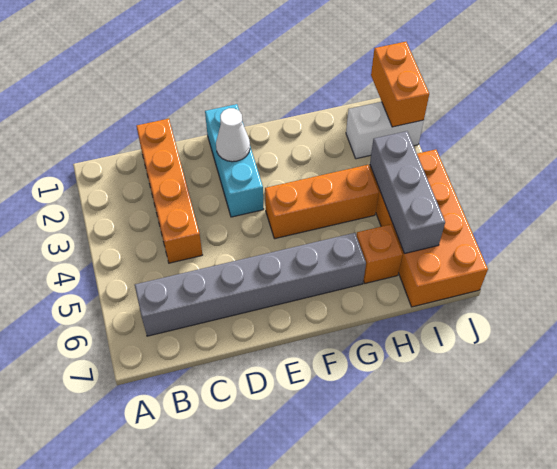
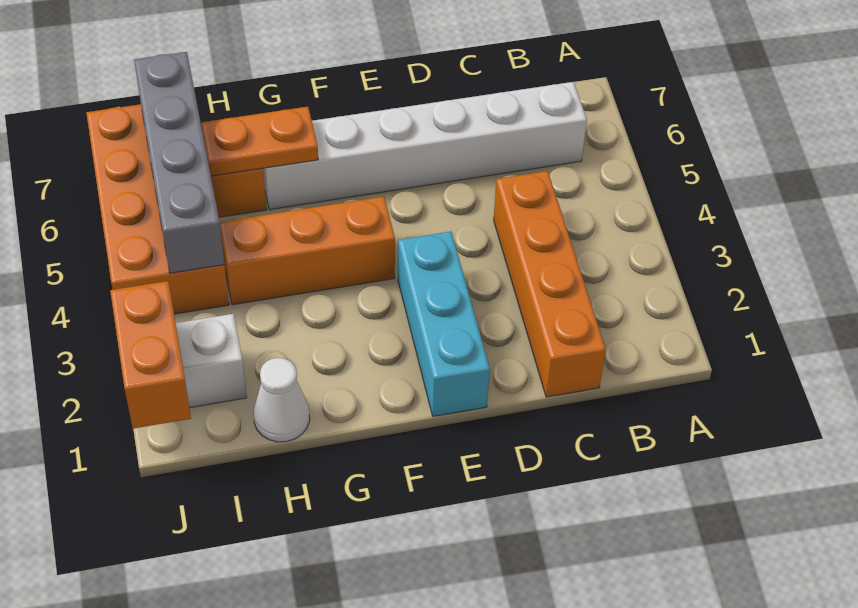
grey brick B6:G6 level 1 -> white brick B6:G6 level 1
white cone E2 level 2 -> white cone H1 level 1
none -> orange plate G6:H6 level 2
grey brick I4:I6 level 2 -> grey brick I4:I7 level 2

